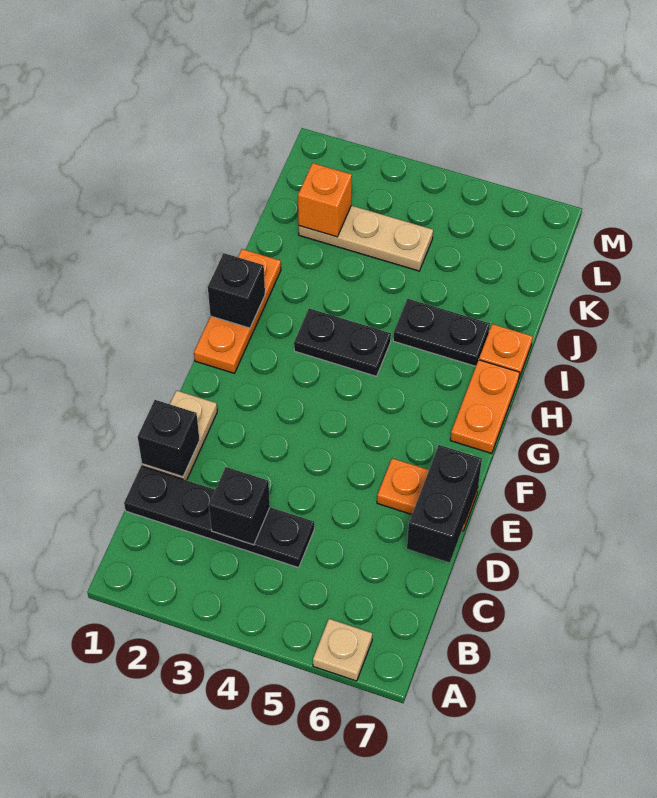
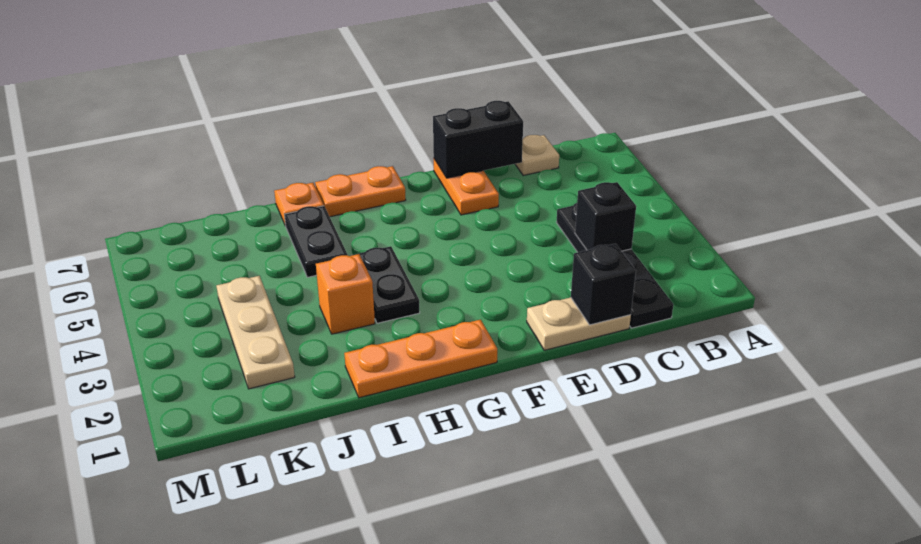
tan plate A6 level 1 -> tan plate C7 level 1
black brick H1 level 2 -> none
orange brick K2 level 2 -> orange brick I3 level 1

